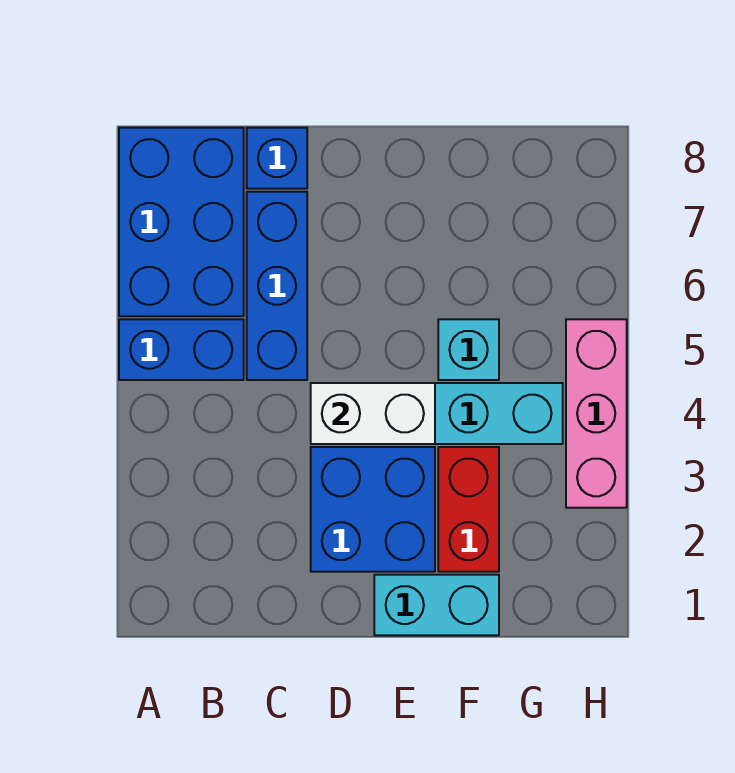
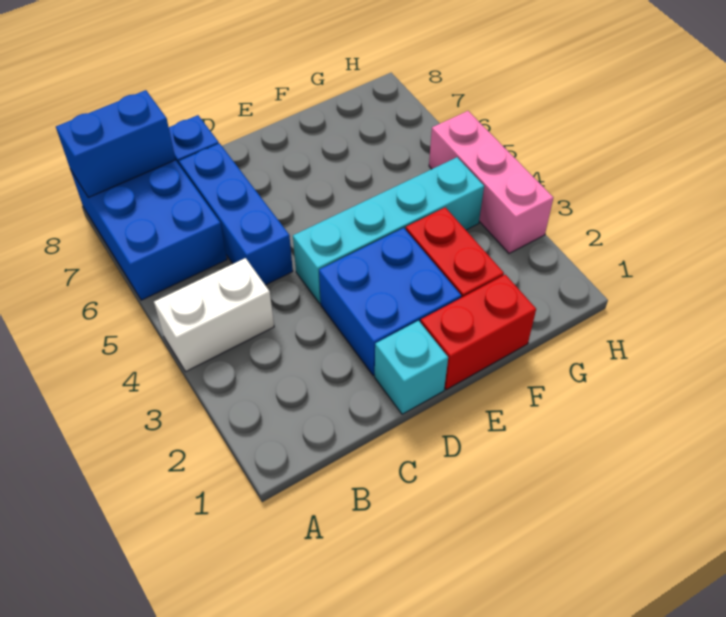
blue brick A5:B5 level 1 -> blue brick A8:B8 level 2
white brick D4:E4 level 2 -> white brick A4:B4 level 1
cyan brick E1:F1 level 1 -> red brick E1:F1 level 1
cyan brick F5 level 1 -> cyan brick D1 level 1

